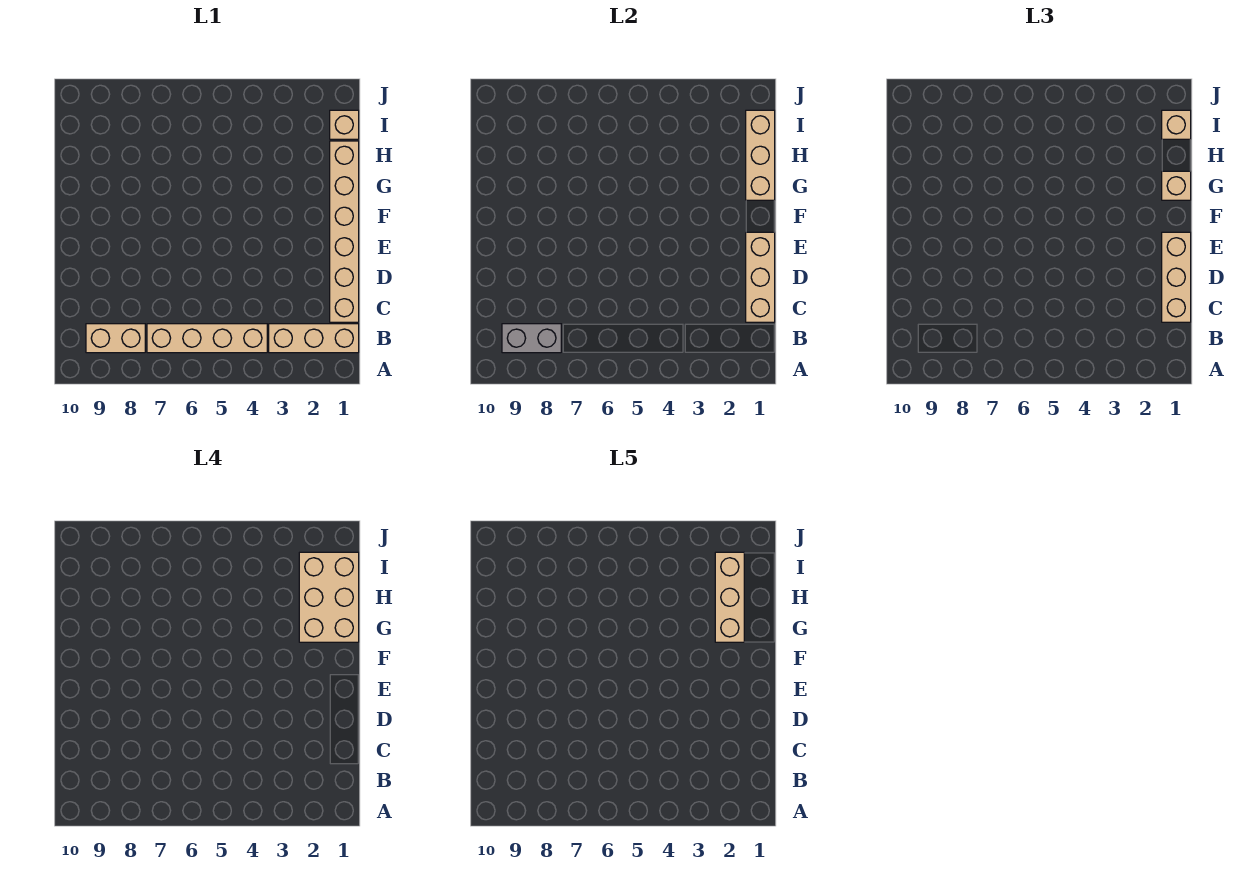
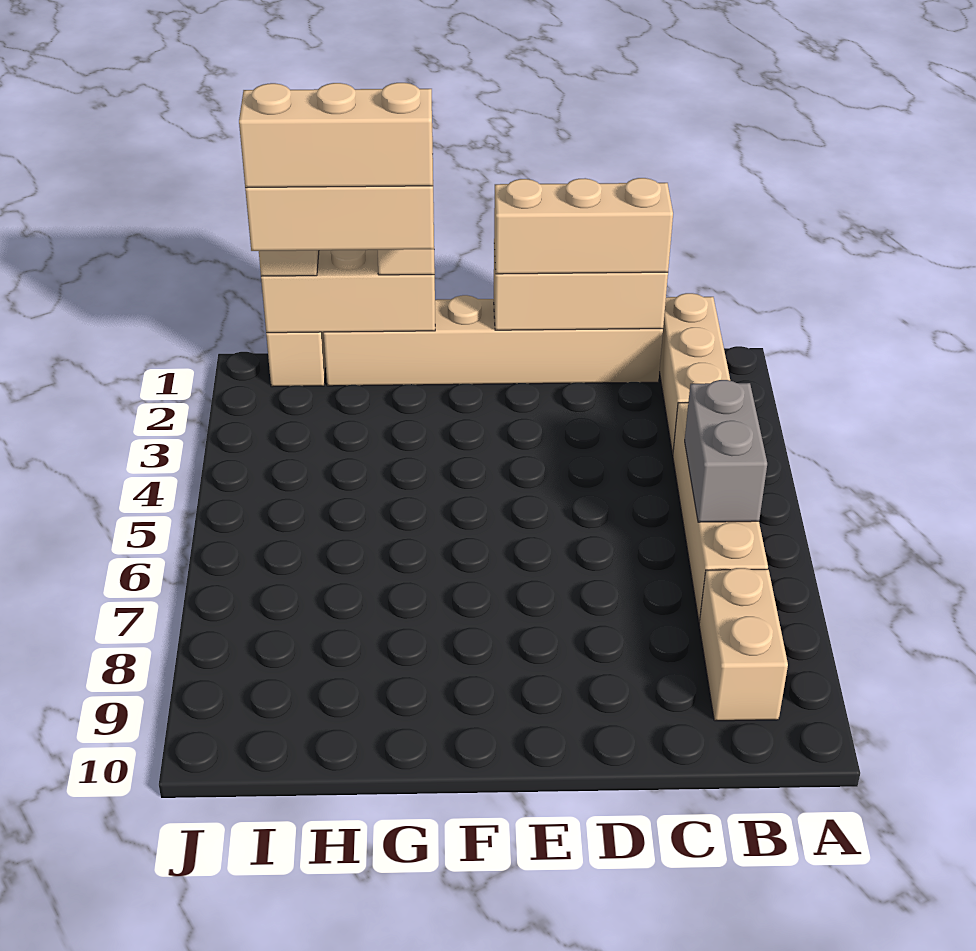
grey brick B8:B9 level 2 -> grey brick B5:B6 level 2

